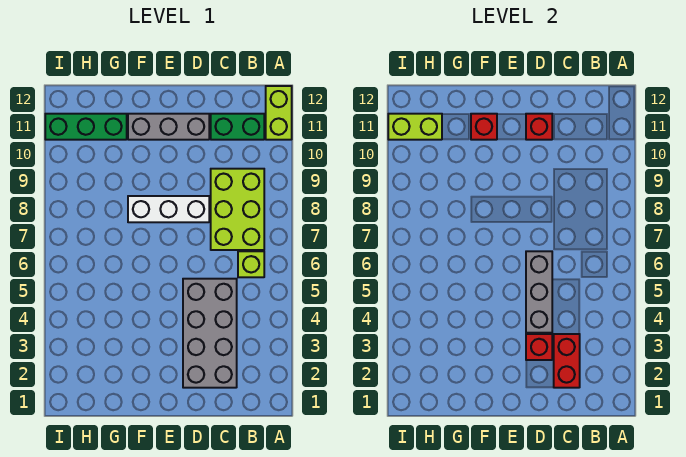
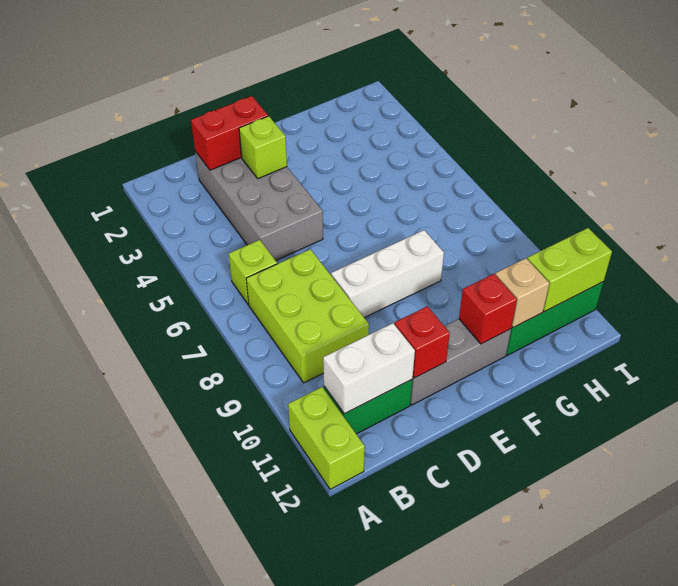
none -> white brick B11:C11 level 2
red brick C2:C3 level 2 -> red brick C2:D2 level 2
red brick D3 level 2 -> lime brick D3 level 2
grey brick D4:D6 level 2 -> none
none -> tan brick G11 level 2

